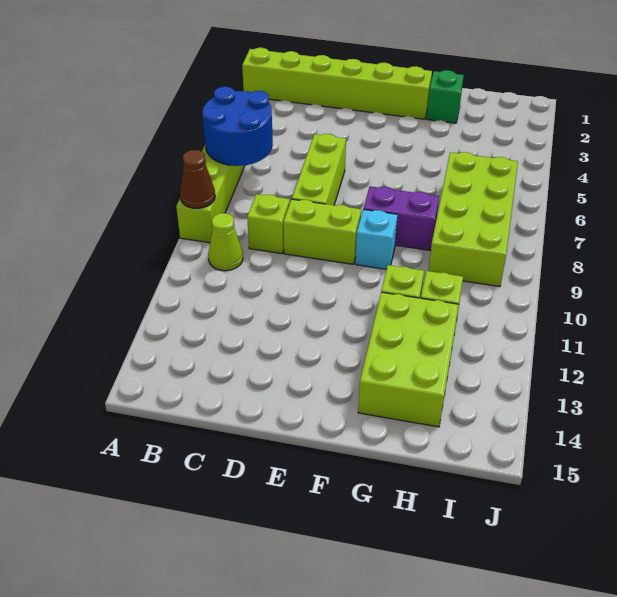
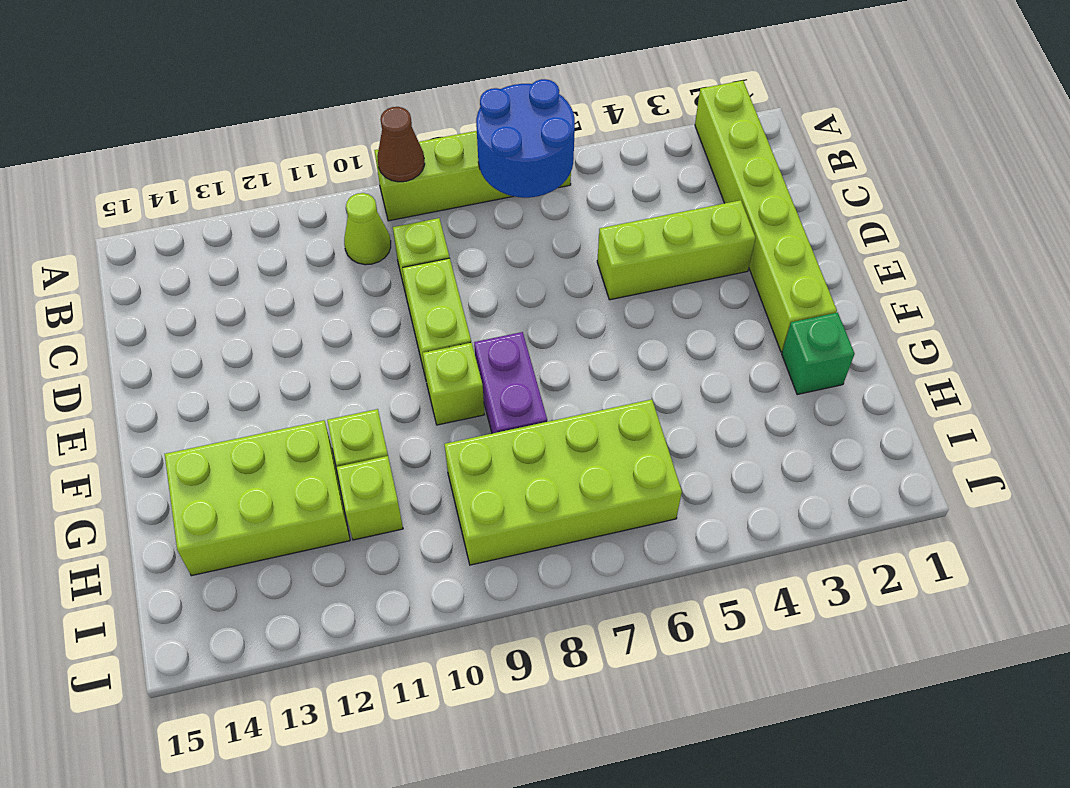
lime brick D6:D8 level 1 -> lime brick D3:D5 level 1
cyan brick F9 level 1 -> lime brick F9 level 1

